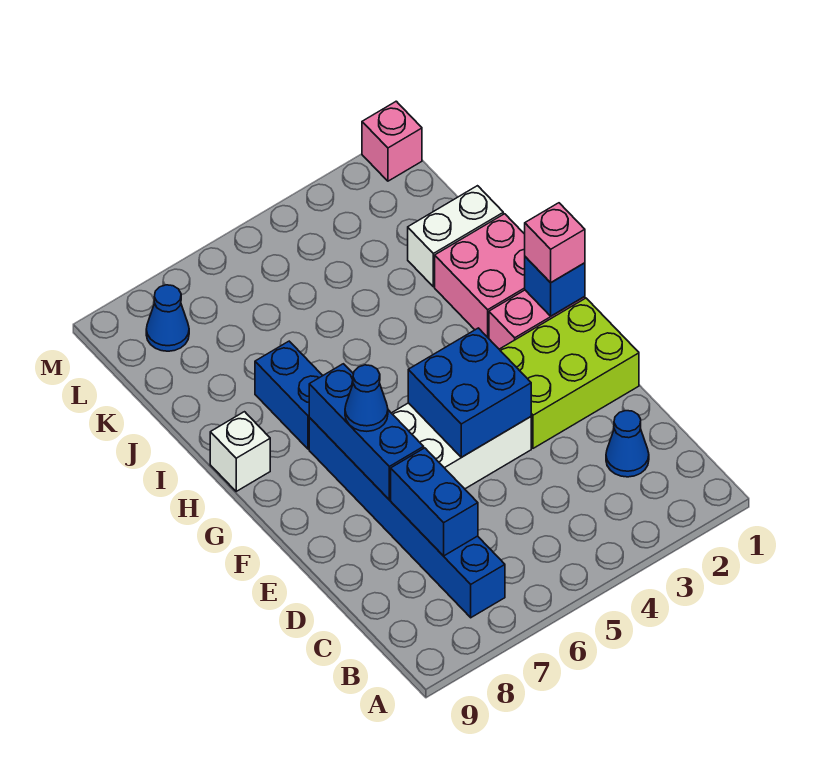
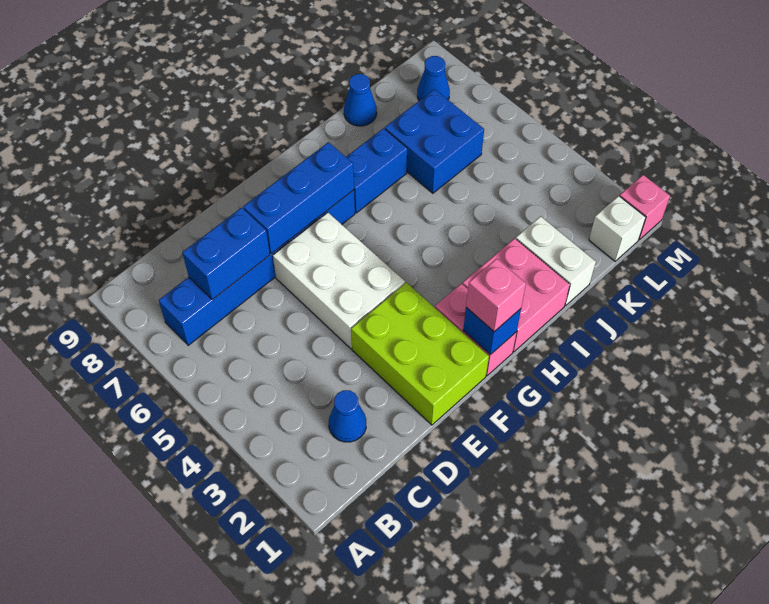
blue brick E4:F5 level 2 -> blue brick J6:K7 level 1
blue cone F7 level 3 -> blue cone J9 level 1
white brick H9 level 1 -> white brick L1 level 1

